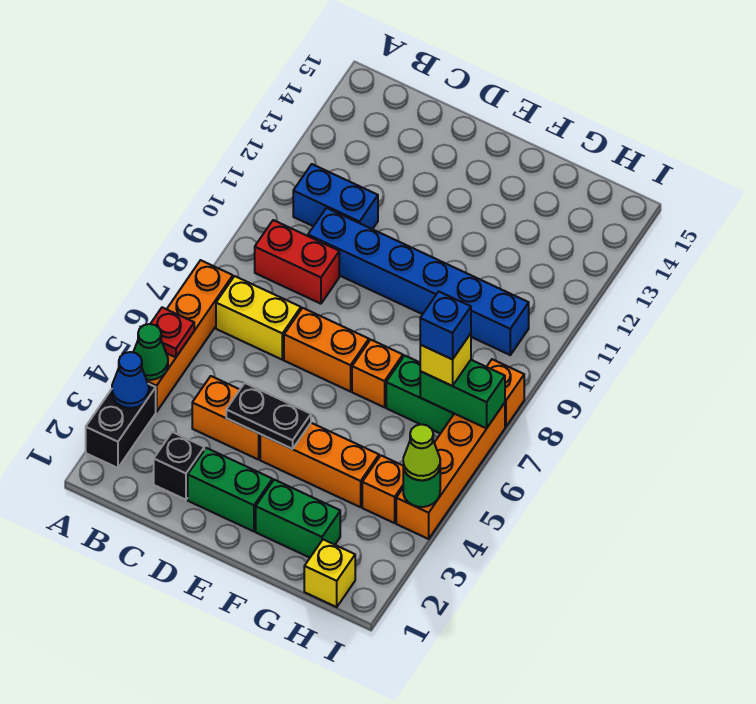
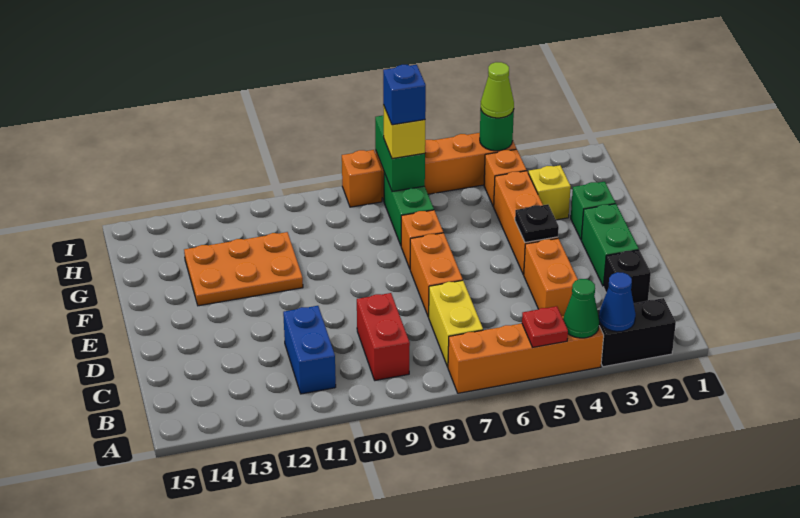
blue brick C10:H10 level 1 -> none
black plate D4:E4 level 2 -> black plate E4 level 2
green brick F2:G2 level 1 -> green brick F2 level 1
none -> orange plate F11:G13 level 1
yellow brick H1 level 1 -> yellow brick G3 level 1

